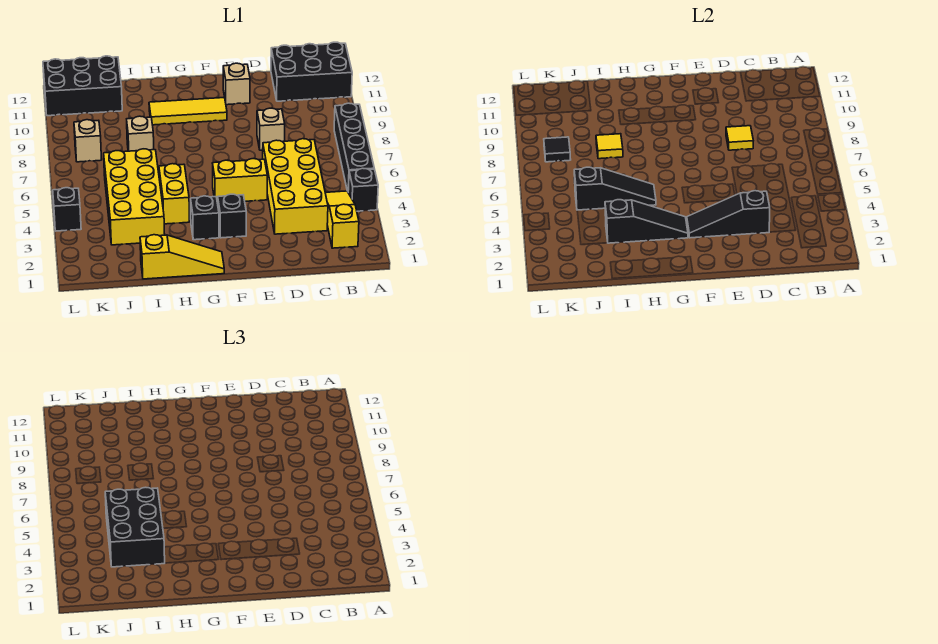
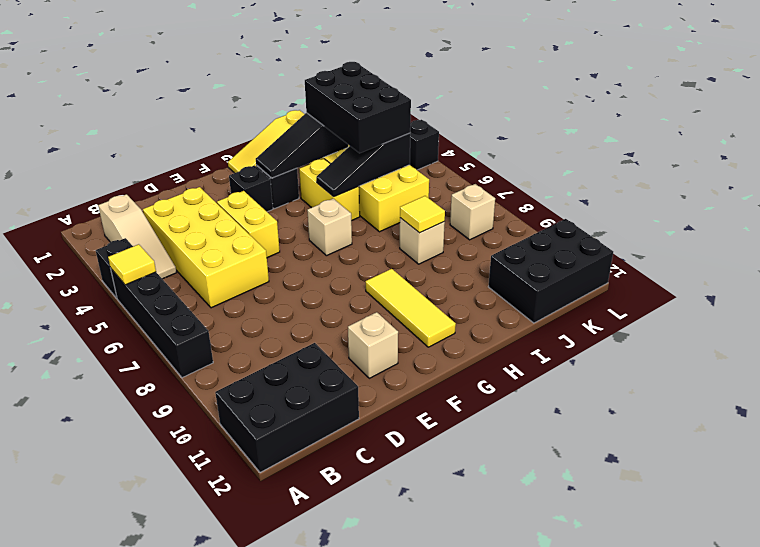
yellow slope B2:B4 level 1 top 2 -> tan slope B2:B4 level 1 top 2
black slope D3:F3 level 2 top D -> none
tan brick D8 level 1 -> tan brick G6 level 1
yellow tile D8 level 2 -> yellow tile A5 level 2
yellow brick E5:F5 level 1 -> yellow brick E4:E5 level 1
yellow tile F10:H10 level 1 -> yellow tile G9:G11 level 1
black tile K8 level 2 -> none

